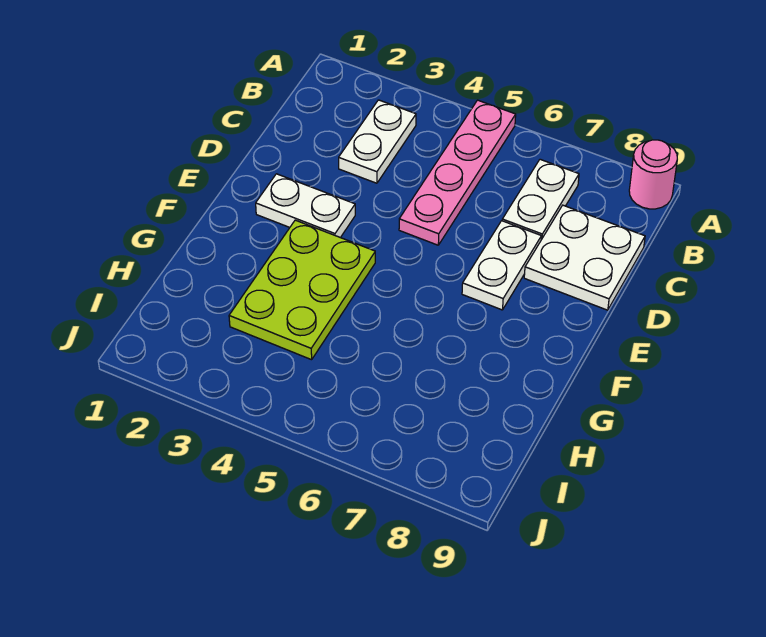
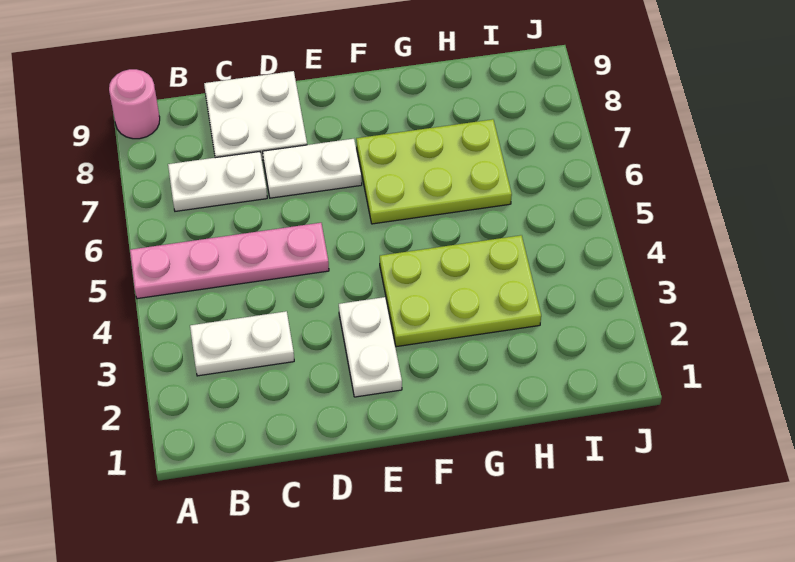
none -> lime plate F6:H7 level 1

